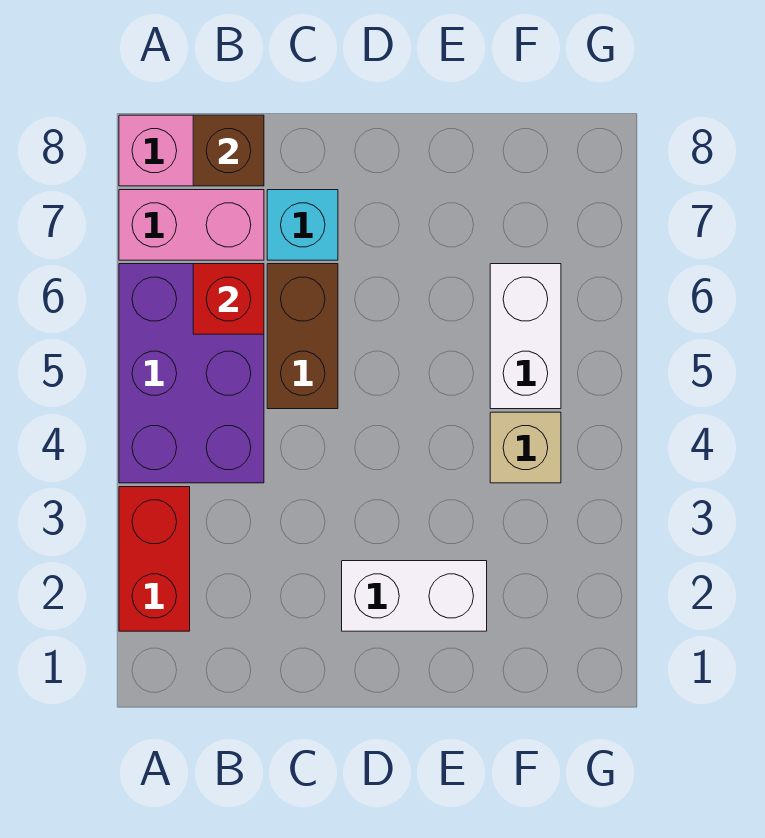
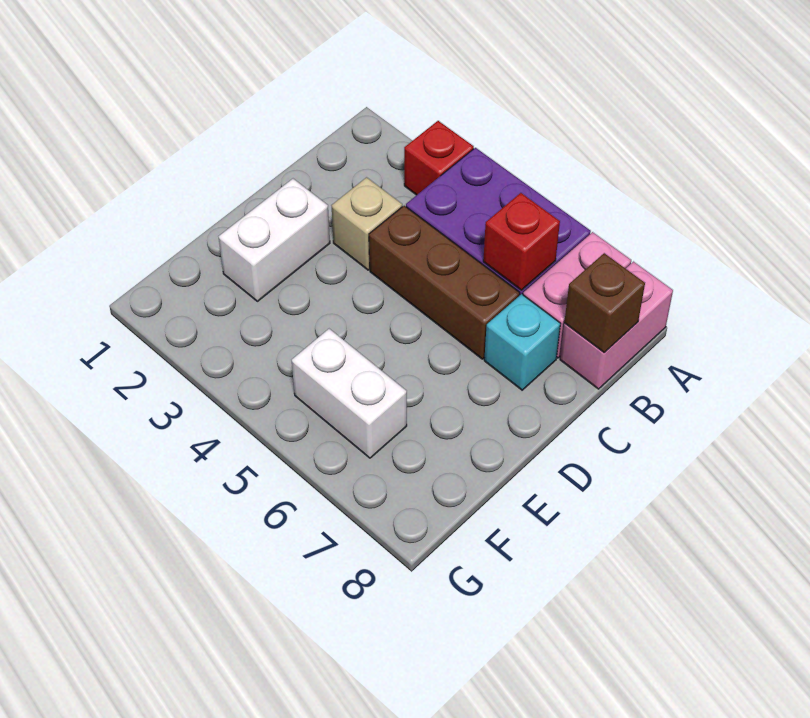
red brick A2:A3 level 1 -> red brick A3 level 1
brown brick C5:C6 level 1 -> brown brick C4:C6 level 1
tan brick F4 level 1 -> tan brick C3 level 1

